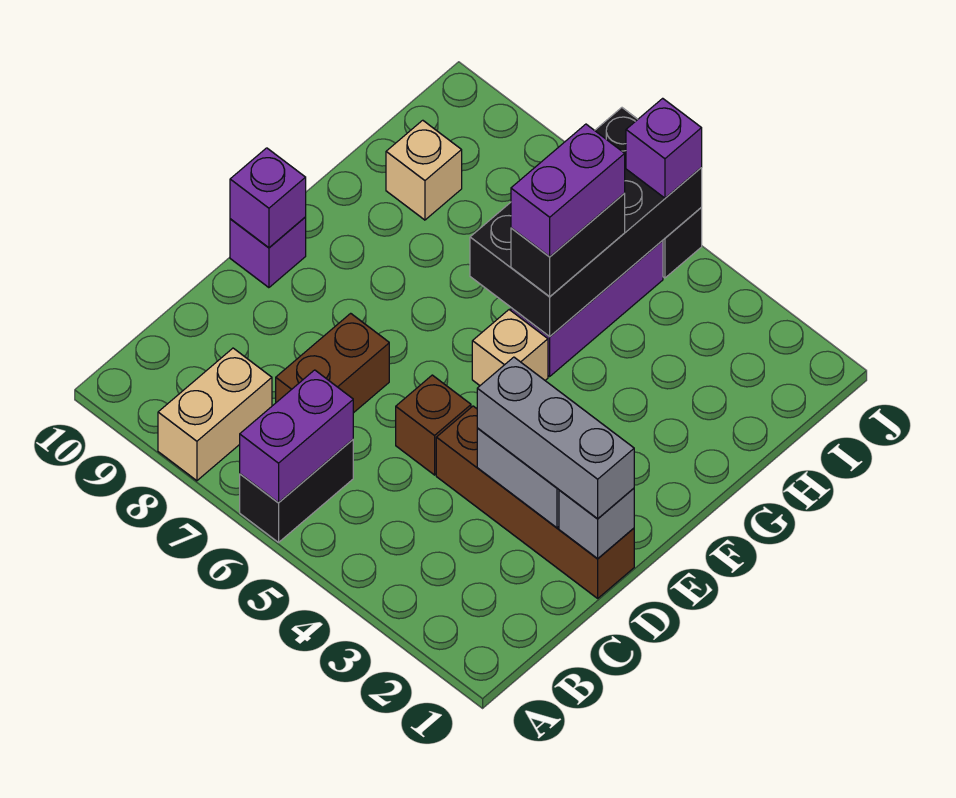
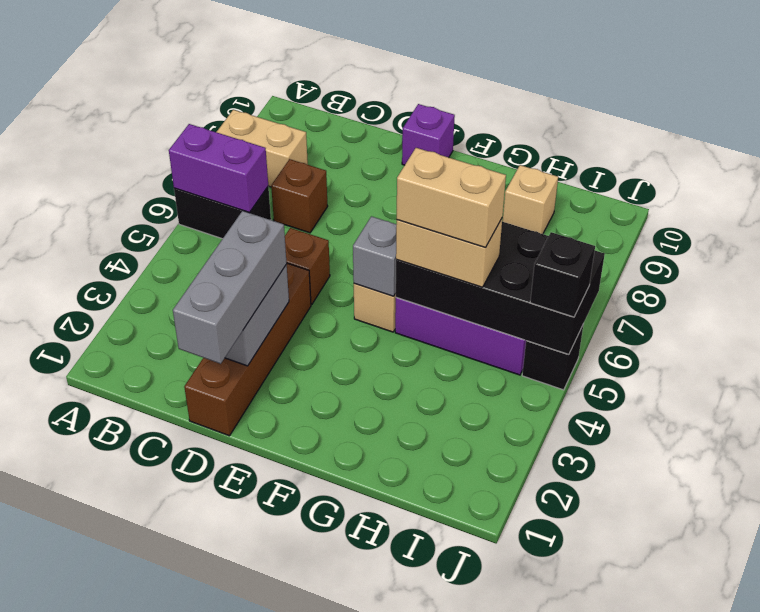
brown brick C7:D7 level 1 -> brown brick C7 level 1
grey brick D1 level 2 -> grey brick F5 level 2
purple brick E10 level 2 -> none
black brick G5:H5 level 3 -> tan brick G5:H5 level 3
purple brick G5:H5 level 4 -> tan brick G5:H5 level 4
purple brick J5 level 3 -> black brick J5 level 3

